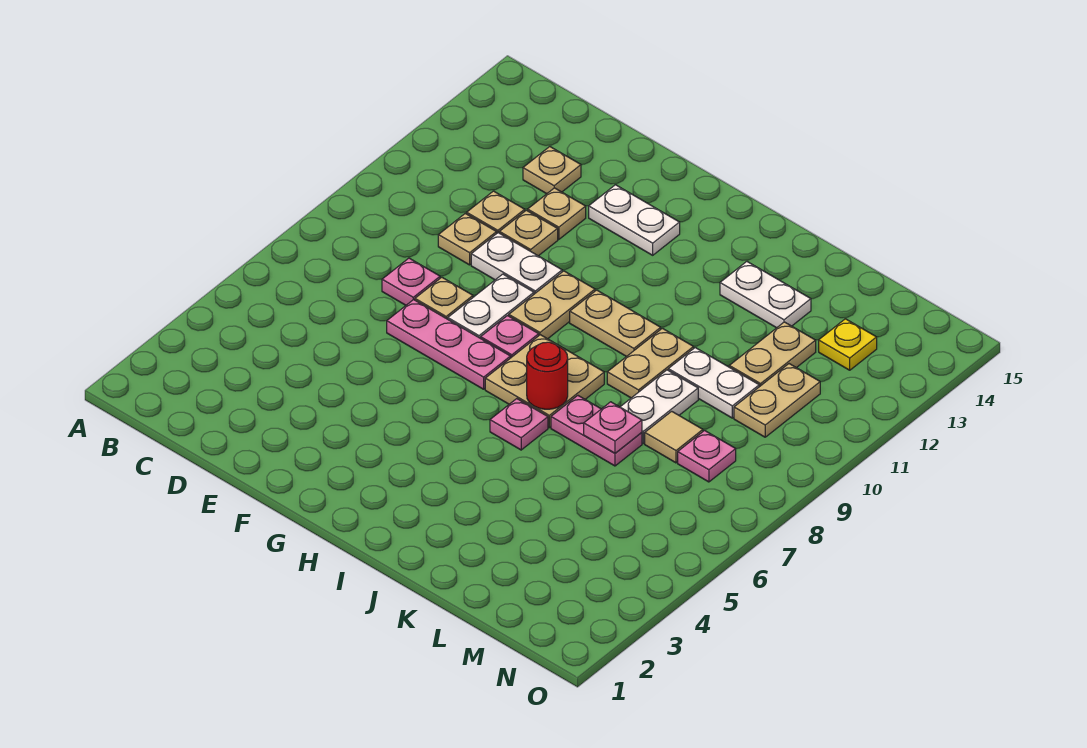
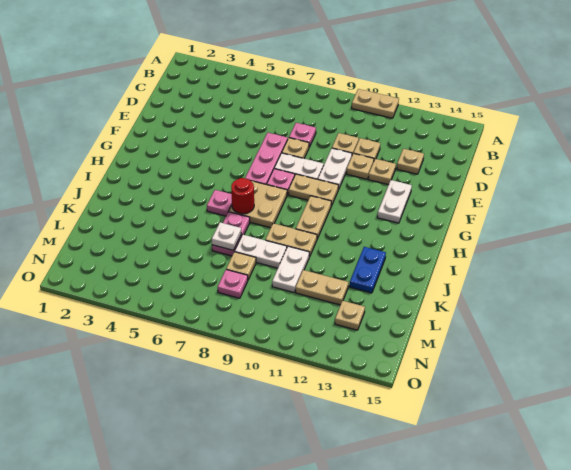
white plate J13:K13 level 1 -> blue plate J13:K13 level 1
pink plate K7 level 2 -> white plate K7 level 2
tan tile L8 level 1 -> tan plate L8 level 1
tan plate M10:M11 level 1 -> tan plate A10:A11 level 1
yellow plate M13 level 1 -> tan plate M13 level 1

